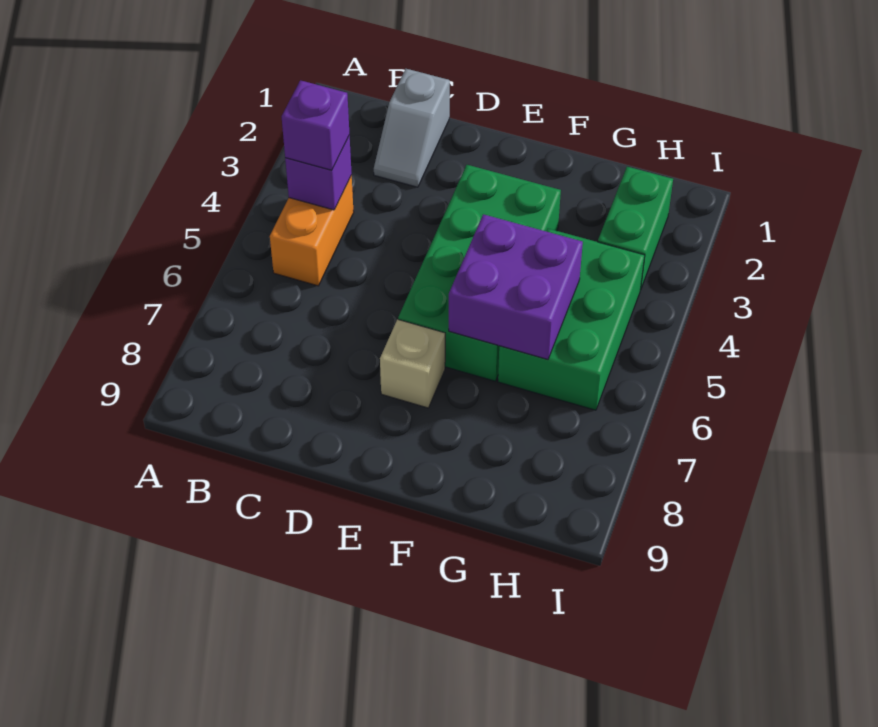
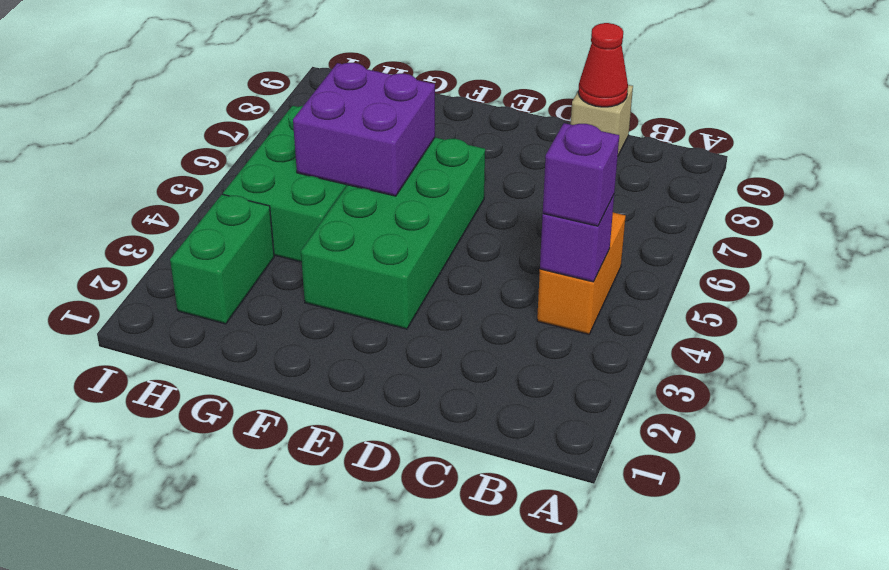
grey slope C1:C2 level 1 top 1 -> none
none -> red cone C9 level 2
tan brick E7 level 1 -> tan brick C9 level 1

